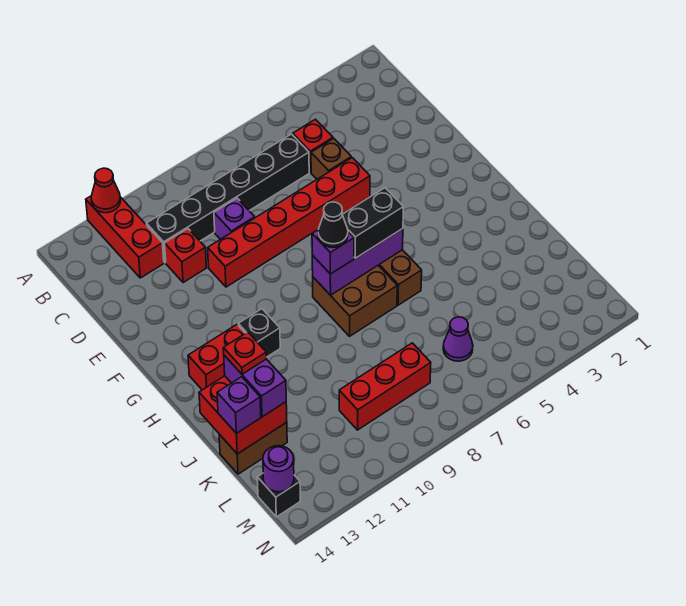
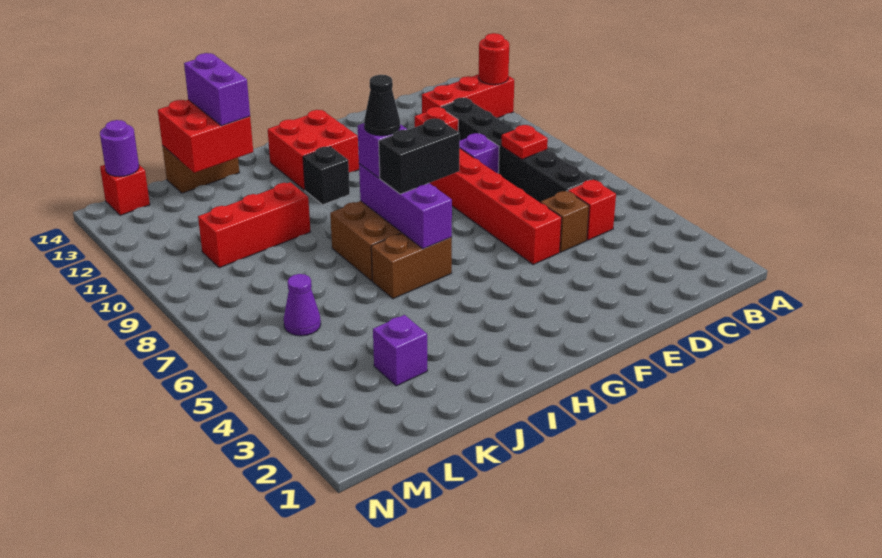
red cone A12 level 2 -> red round brick A12 level 2
black brick H6:H7 level 3 -> black brick G7:H7 level 3
red brick H12:H13 level 1 -> red brick G12:H13 level 1
purple brick J13:K13 level 3 -> purple brick J13:J14 level 3
red plate J13 level 4 -> red plate C8 level 2
brown brick K13:K14 level 1 -> brown brick J14:K14 level 1
purple brick K14 level 3 -> purple brick K3 level 1
red brick L8:L10 level 1 -> red brick J10:L10 level 1
black brick M14 level 1 -> red brick M14 level 1

